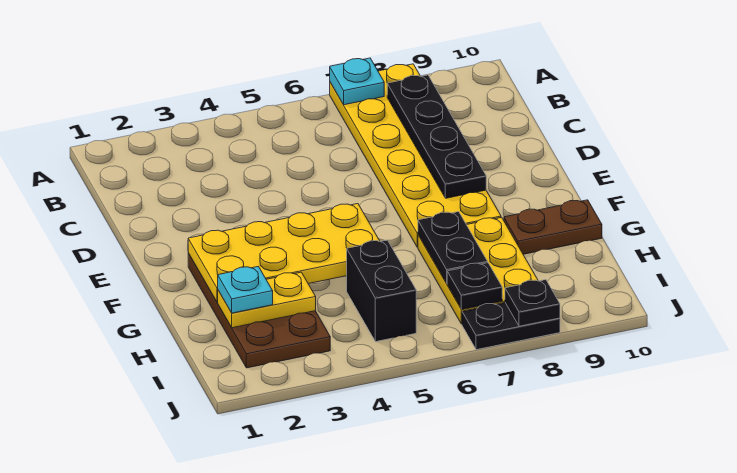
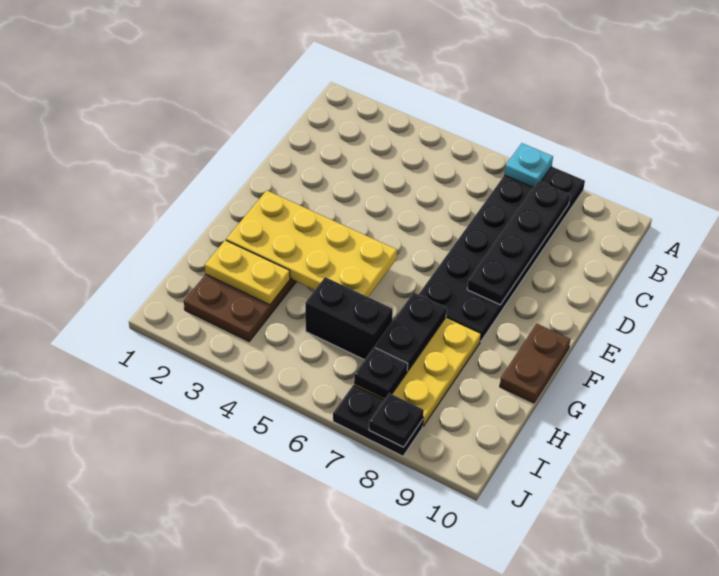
yellow plate A7:F8 level 1 -> black plate A7:F8 level 1
brown plate G9:G10 level 1 -> brown plate F10:G10 level 1
cyan plate H2 level 3 -> none
black brick H5:I5 level 1 -> black brick H5:H6 level 1

